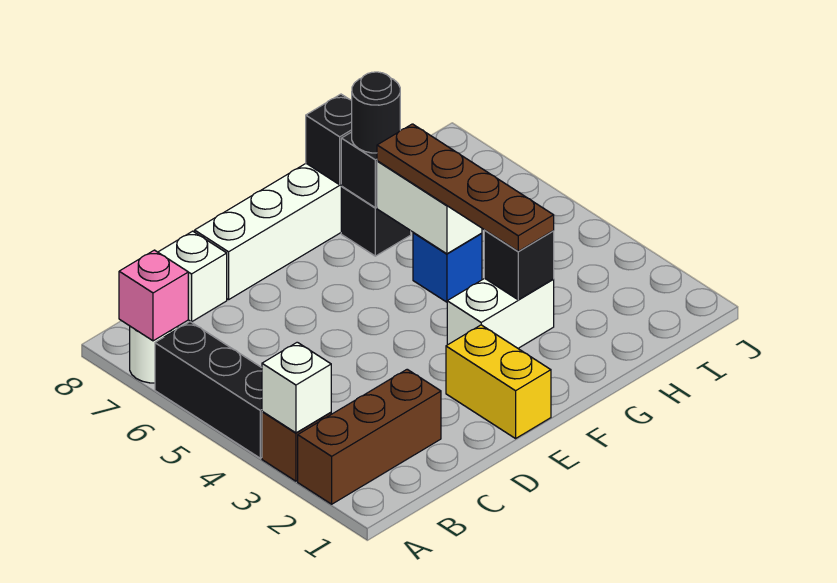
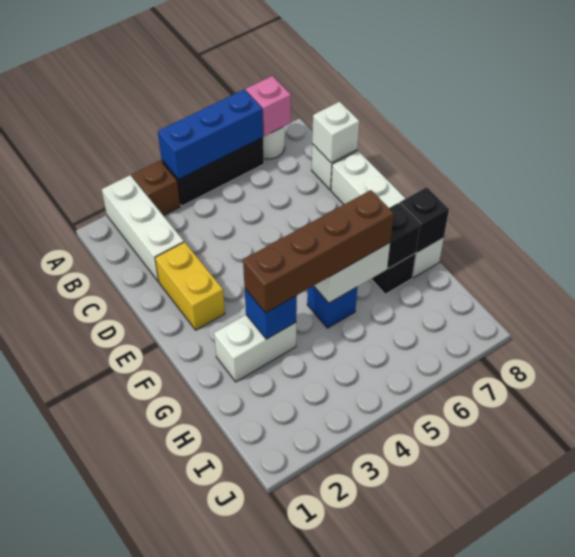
brown brick A2:C2 level 1 -> white brick A2:C2 level 1
white brick A3 level 2 -> white brick C8 level 2
none -> blue brick A4:A6 level 2
yellow brick E1:E2 level 1 -> yellow brick D2:E2 level 1
white brick F3:G3 level 1 -> white brick G2:G3 level 1
black brick G3 level 2 -> blue brick G3 level 2
brown plate G3:G6 level 3 -> brown brick G3:G6 level 3
black round brick G7 level 3 -> none

